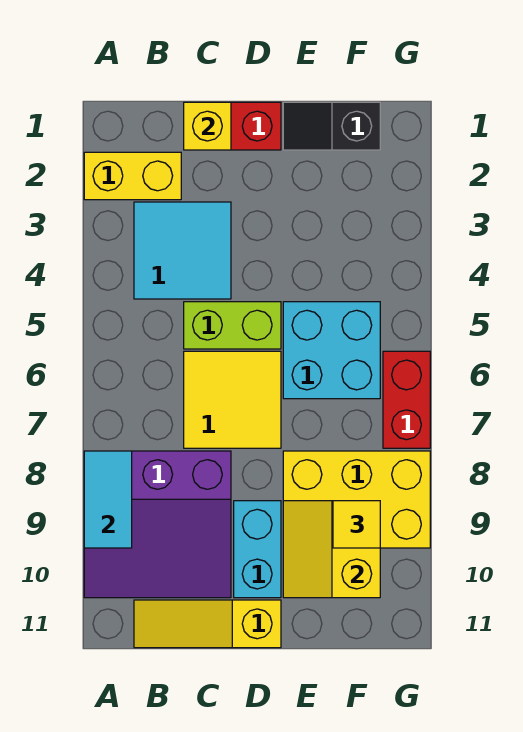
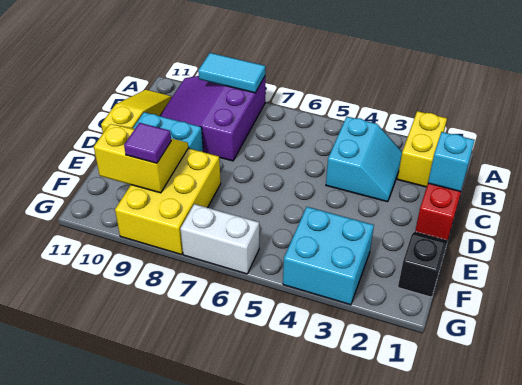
cyan tile B3:C4 level 1 -> cyan slope B3:C4 level 1 top 4
yellow brick C1 level 2 -> cyan brick C1 level 2
lime brick C5:D5 level 1 -> none
yellow tile C6:D7 level 1 -> none
cyan brick E5:F6 level 1 -> cyan brick F3:G4 level 1
yellow tile F9 level 3 -> purple tile F9 level 3
red brick G6:G7 level 1 -> white brick G6:G7 level 1

